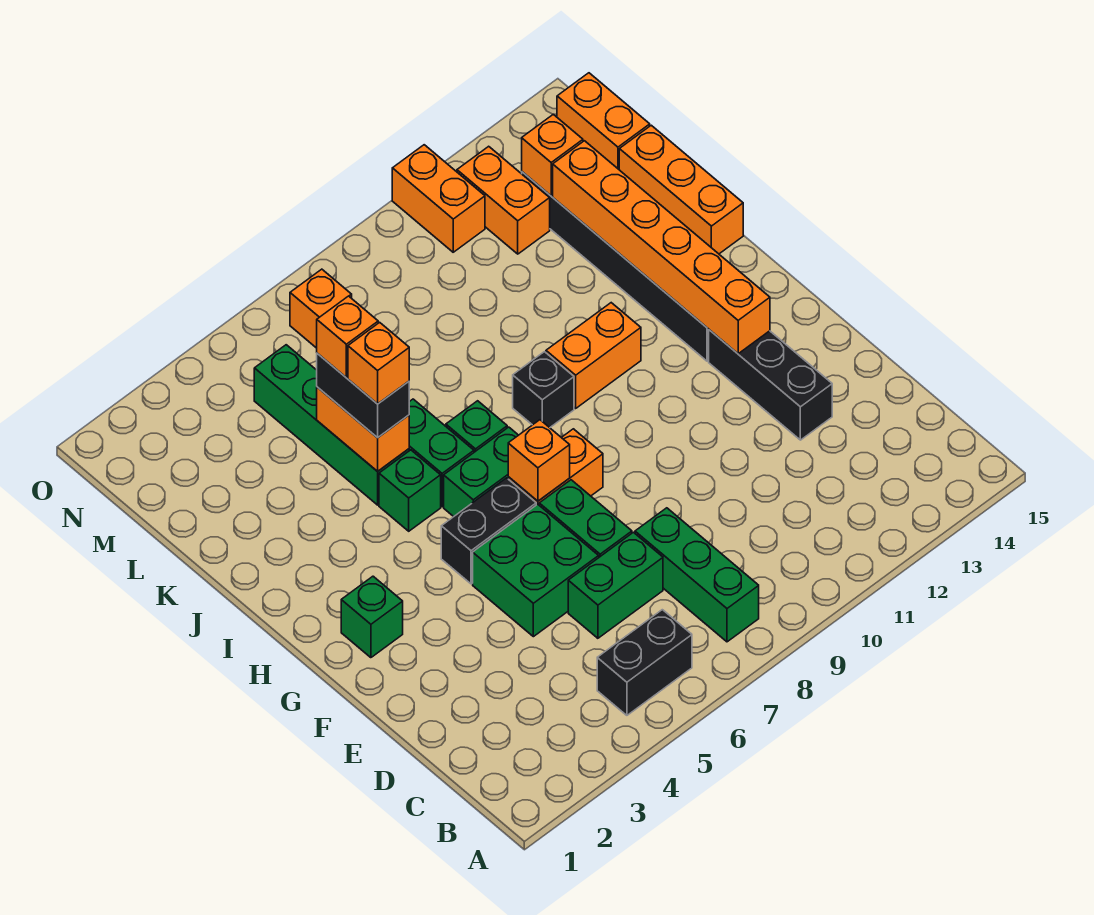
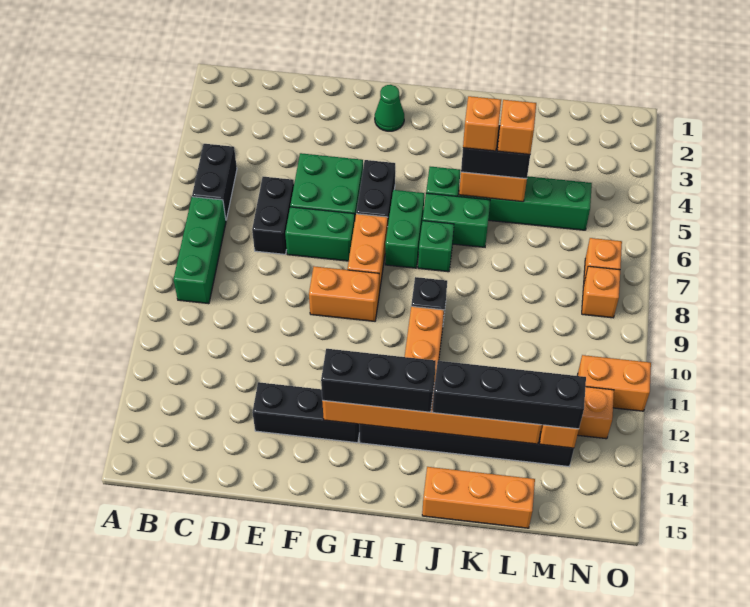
green brick B8:D8 level 1 -> green brick B7:B9 level 1
green brick D6:D7 level 1 -> black brick D6:D7 level 1
green brick G2 level 1 -> green cone G2 level 1
orange brick G7 level 2 -> orange brick N8 level 1
none -> black brick G13:I13 level 3
none -> black brick J13:M13 level 3
orange brick M15:N15 level 1 -> orange brick F9:G9 level 1

